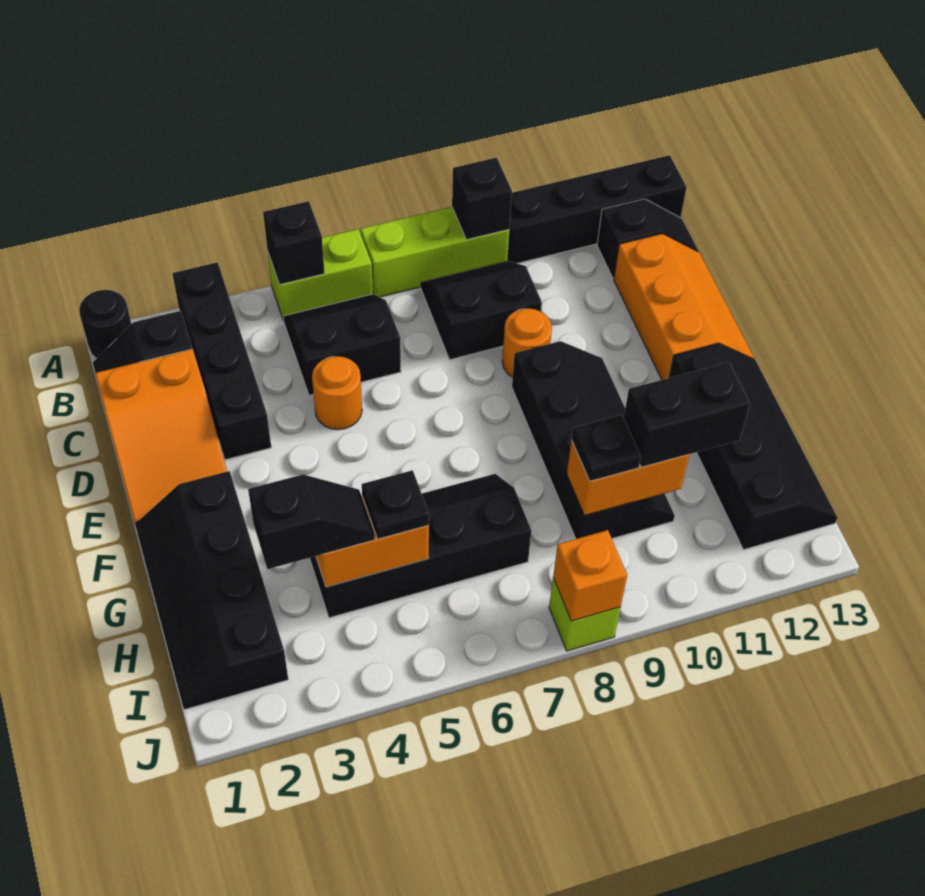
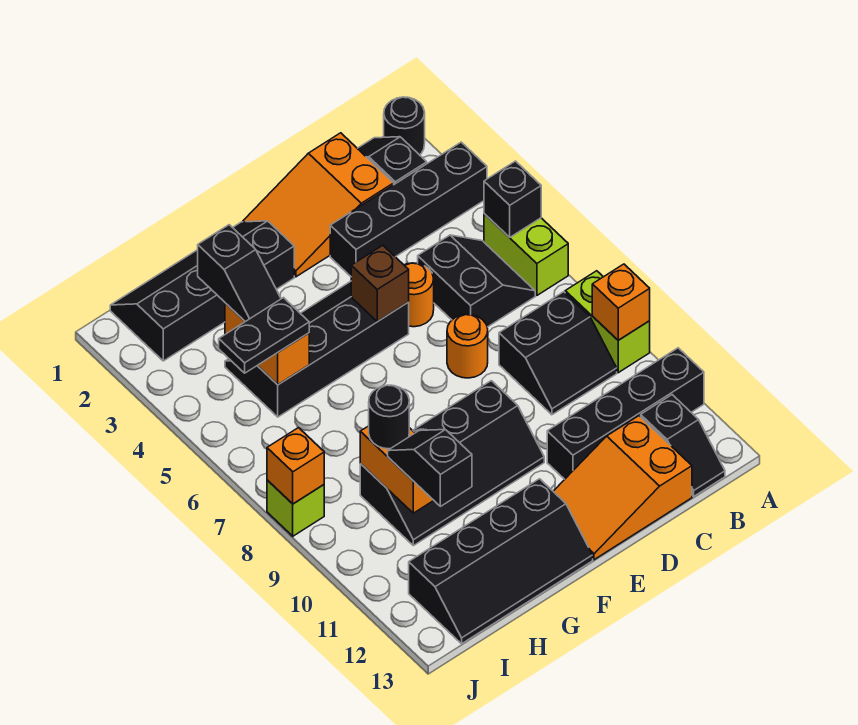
lime brick A7:A9 level 1 -> lime brick A8:A9 level 1
black brick A9 level 2 -> orange brick A9 level 2
black brick A10:A13 level 1 -> black brick A11:D11 level 1
black slope B8:C9 level 1 top C -> black slope B8:C9 level 1 top 8
orange slope C12:E13 level 1 top 12 -> orange slope C12:E13 level 1 top C
orange round brick D9 level 1 -> orange round brick D7 level 1
none -> brown brick E5 level 2
black slope G4:H7 level 1 top H -> black slope E4:H5 level 1 top 5
black plate H5 level 3 -> black plate H5:I5 level 3
black plate H9 level 3 -> black round brick H9 level 3
black brick H10:H11 level 3 -> black slope H10:H11 level 3 top 11

